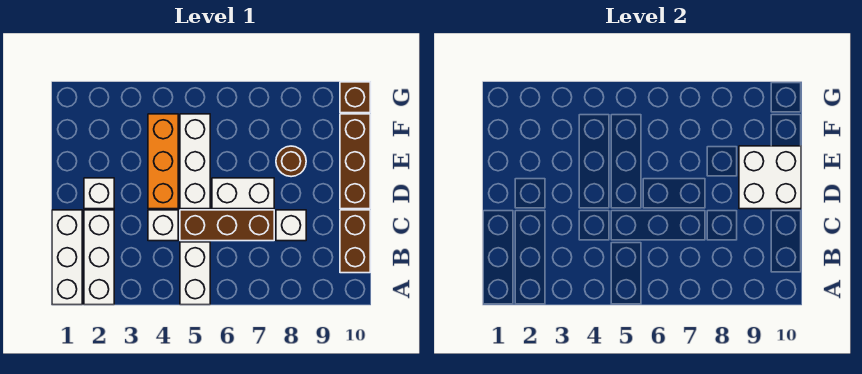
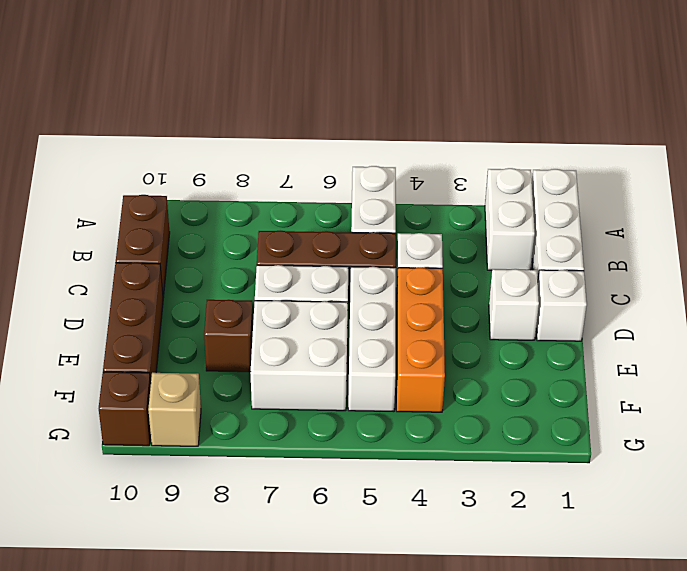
white brick A2:C2 level 1 -> white brick A2:B2 level 1
white brick C8 level 1 -> white brick D1 level 1
white brick D9:E10 level 2 -> white brick E6:F7 level 1
brown round brick E8 level 1 -> brown brick E8 level 1
none -> tan brick G9 level 1

